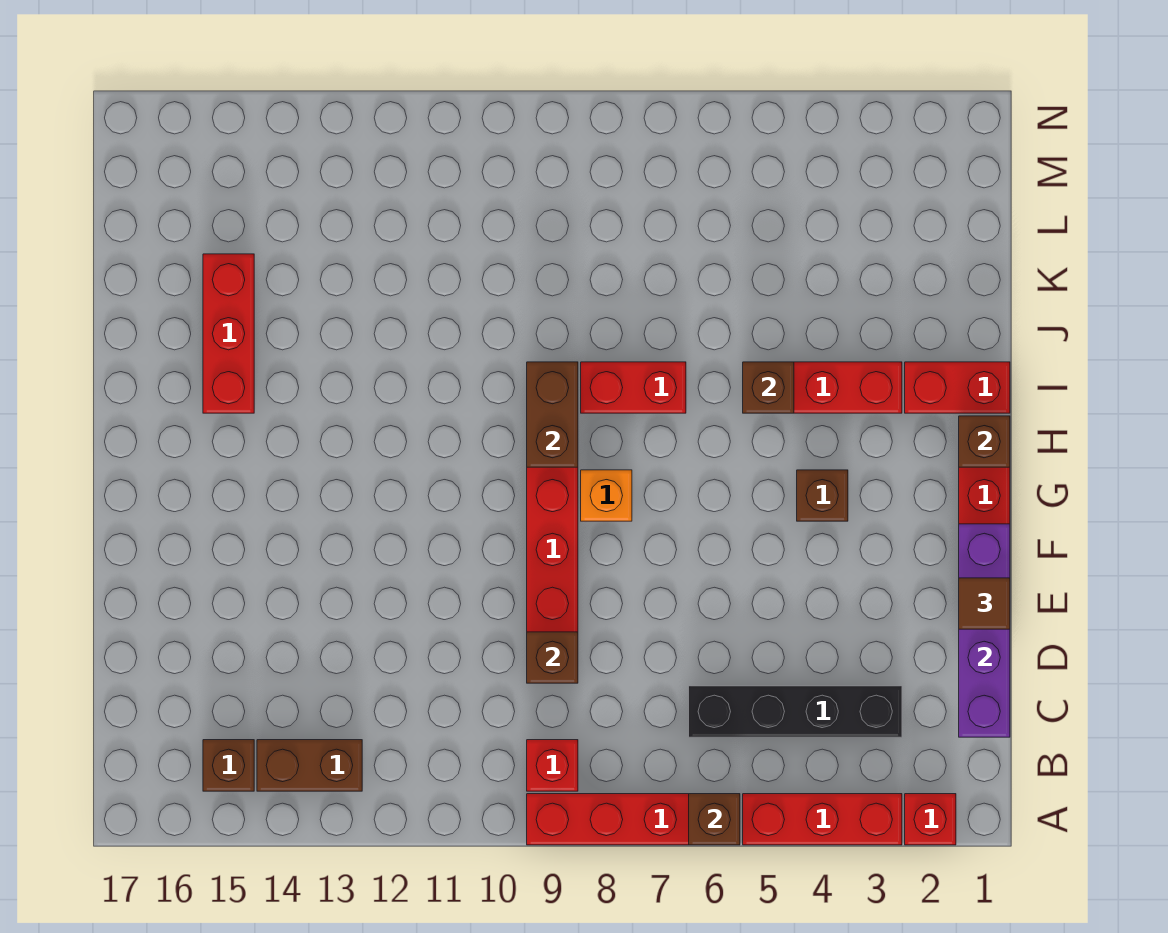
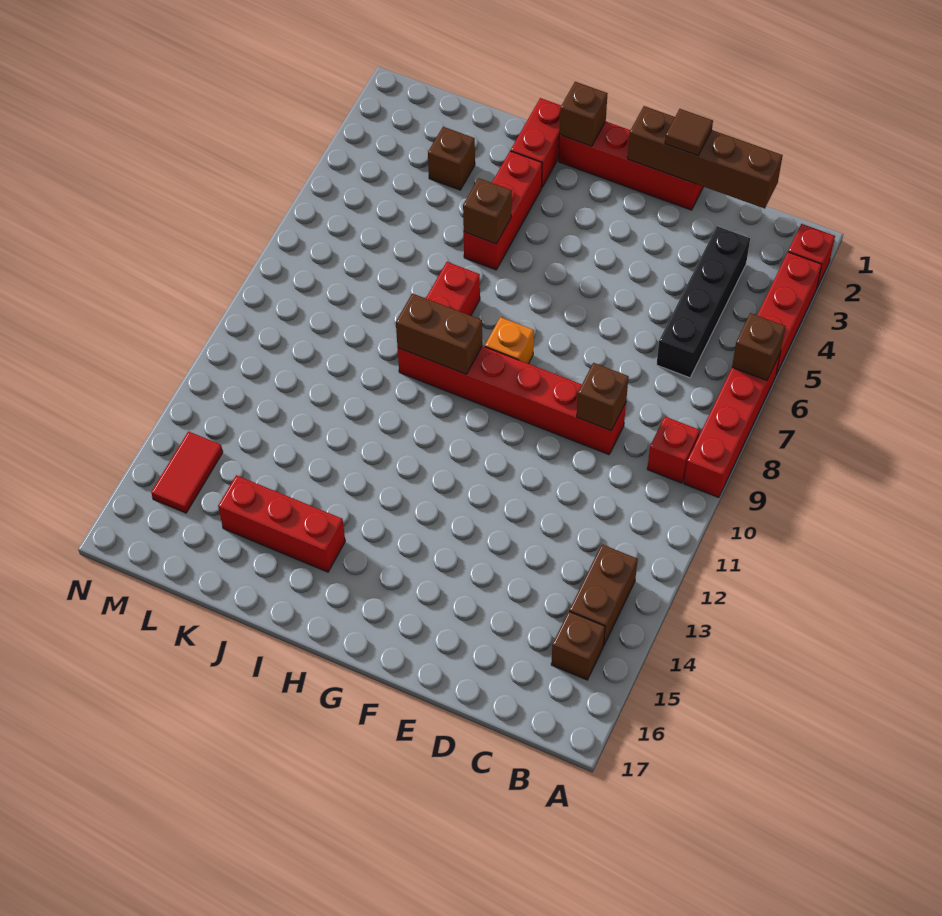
purple brick C1:F1 level 2 -> brown brick C1:F1 level 2
brown brick G4 level 1 -> brown brick K3 level 1
none -> red tile M14:M15 level 1

